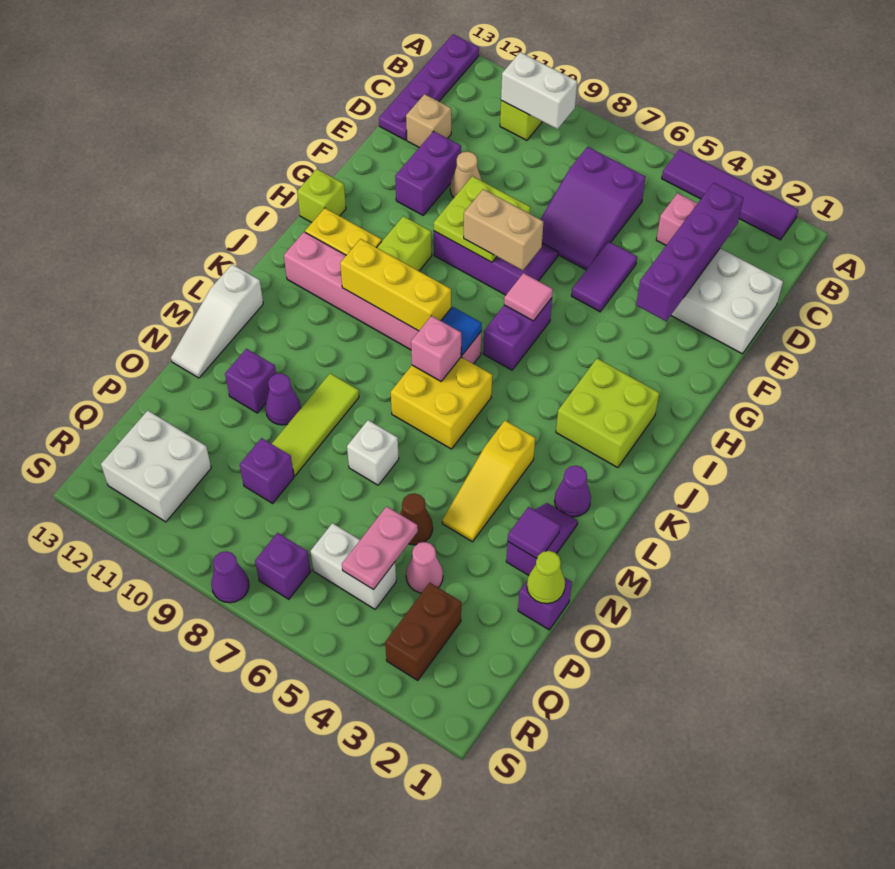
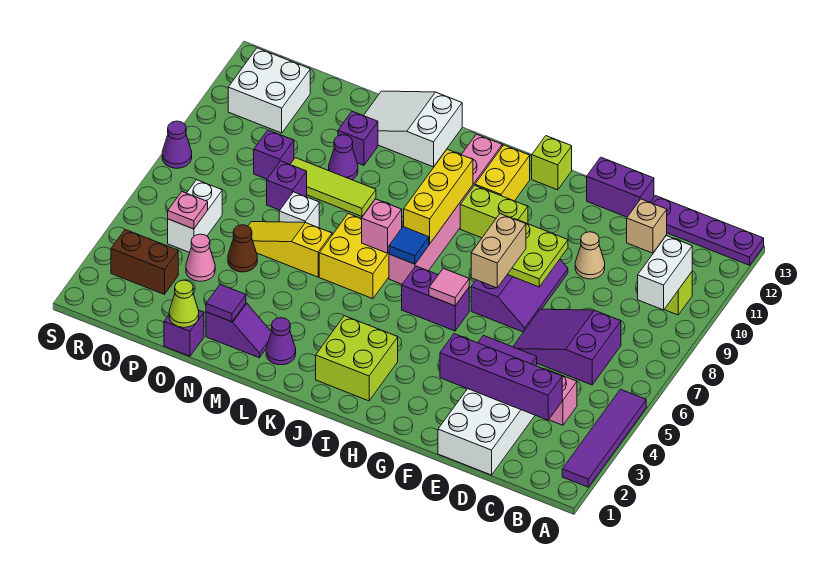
purple brick E11:F11 level 1 -> purple brick E13:F13 level 1
yellow slope L4:N4 level 1 top L -> yellow slope M6:O6 level 1 top M
white slope L13:N13 level 1 top L -> white slope L12:N13 level 1 top L
pink plate P5:Q5 level 2 -> pink plate Q5 level 2
purple brick R7 level 1 -> purple brick O8 level 1

